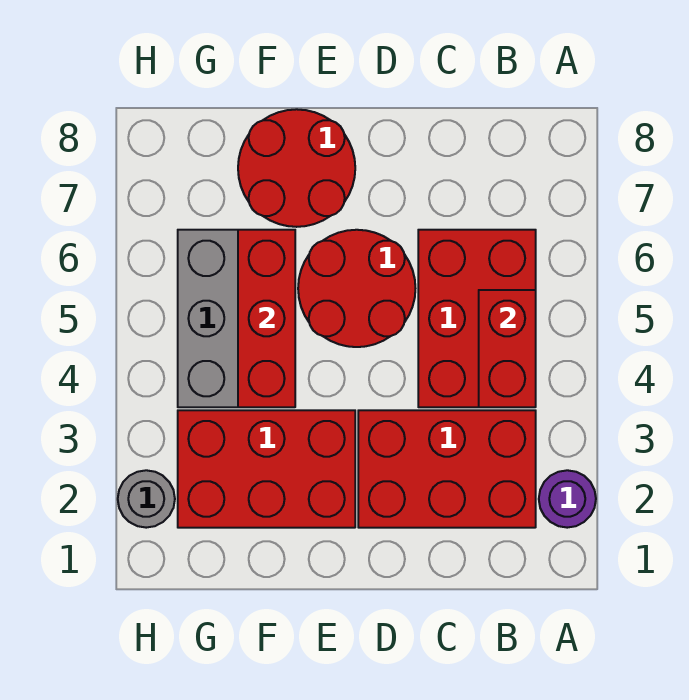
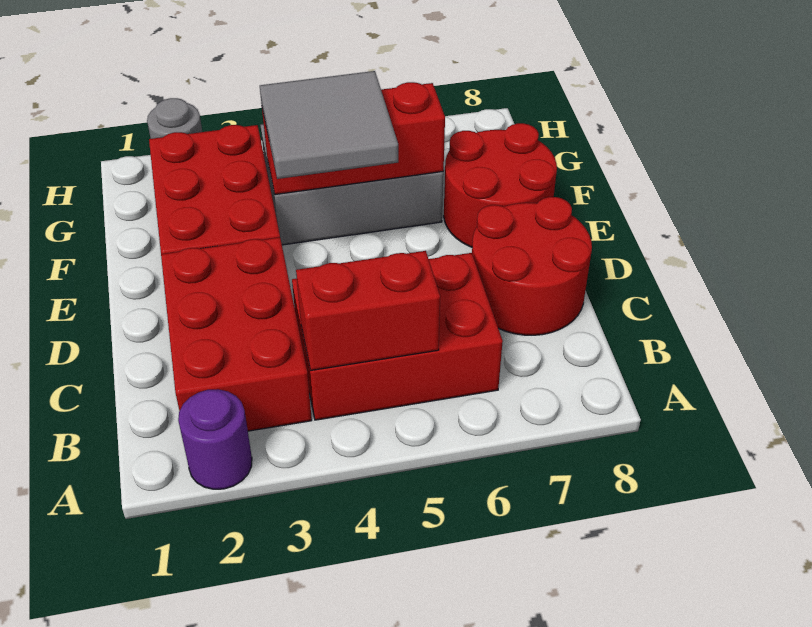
red round brick D5:E6 level 1 -> red round brick C7:D8 level 1
none -> grey tile E4:F5 level 3

